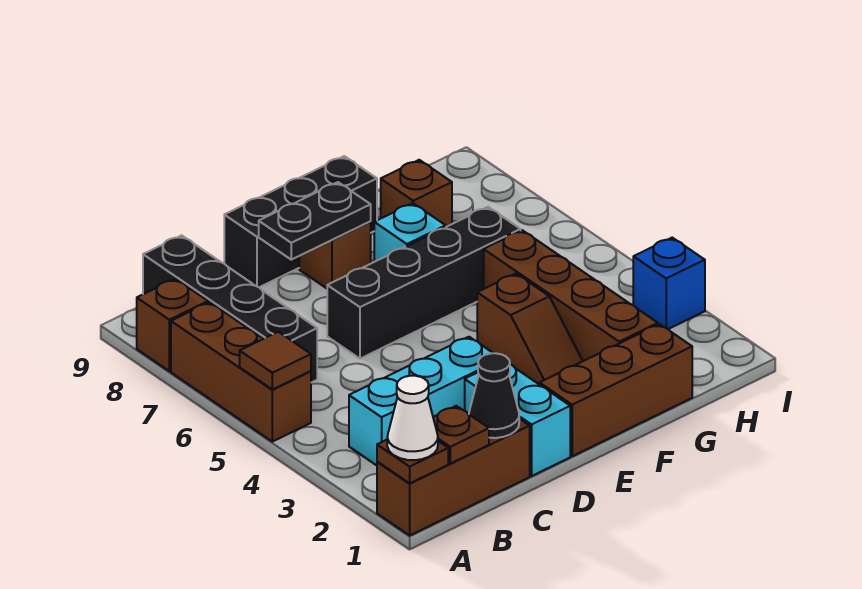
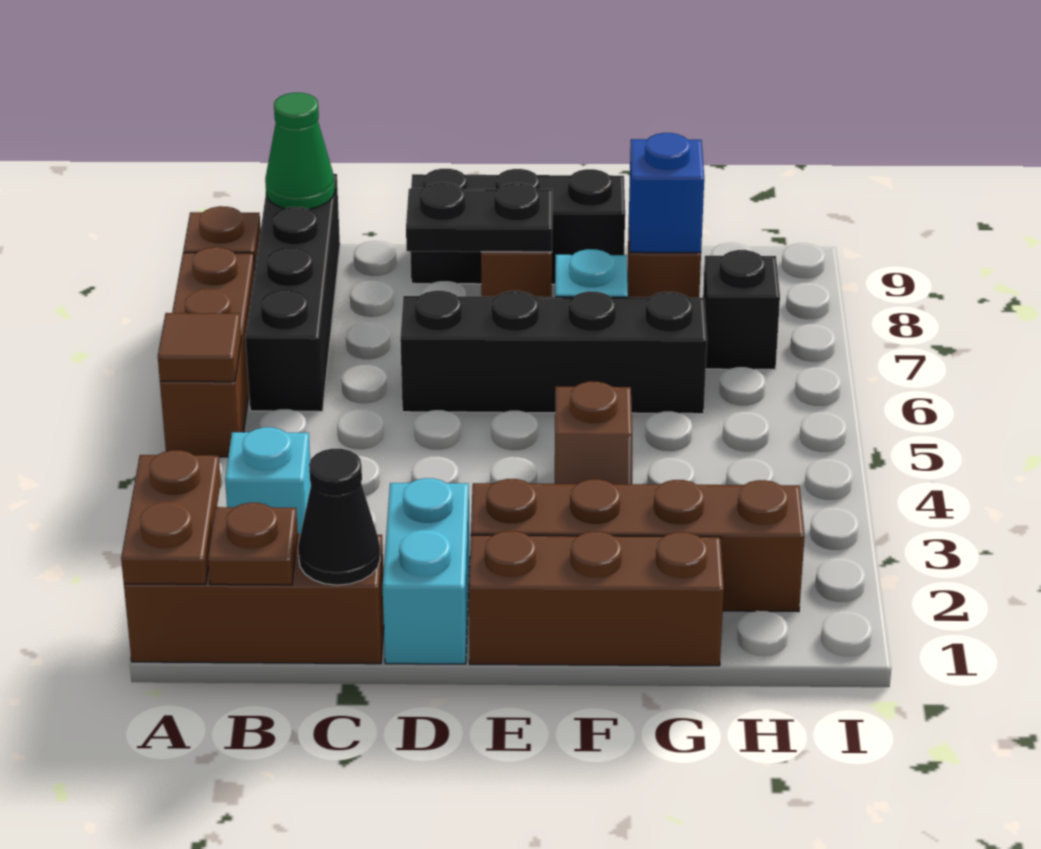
brown plate A1 level 2 -> brown plate A1:A2 level 2
white cone A1 level 3 -> none
cyan brick B3:D3 level 1 -> cyan brick B3 level 1
none -> green cone B9 level 2
brown brick G2:G5 level 1 -> brown brick E2:H2 level 1
none -> black brick H7 level 1
blue brick I3 level 1 -> blue brick G8 level 2

